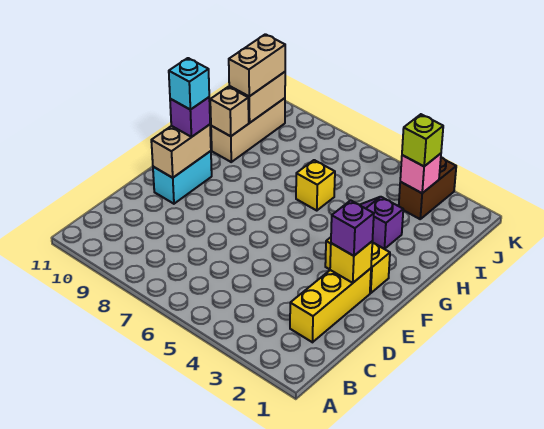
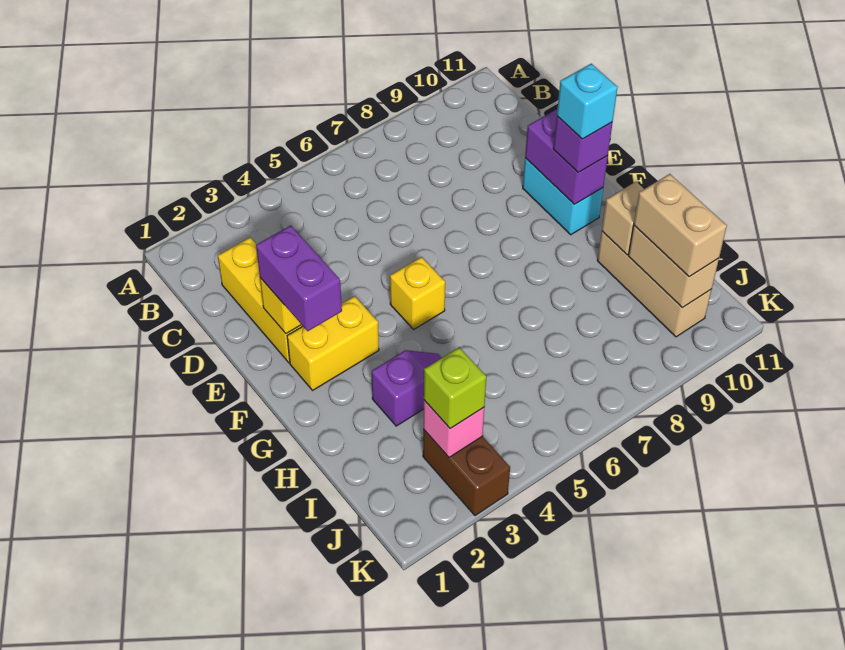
purple brick E2 level 3 -> purple brick E2:F2 level 3
tan brick E10:F10 level 2 -> purple brick E10:F10 level 2
yellow brick H6 level 1 -> yellow brick F5 level 1

